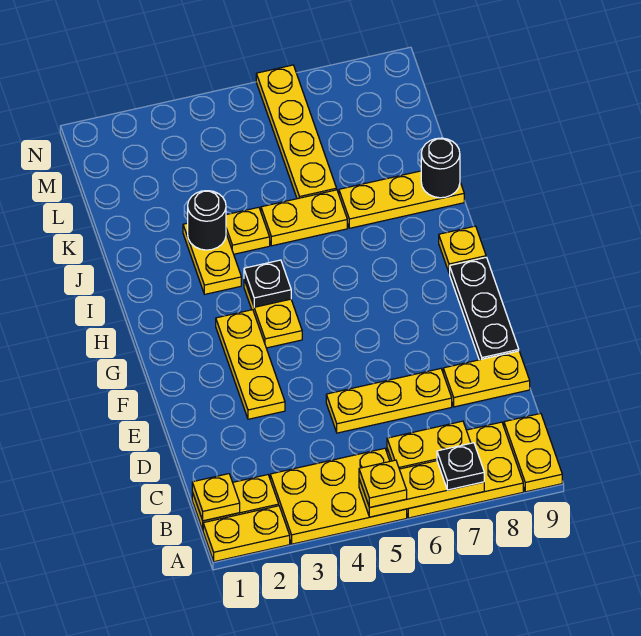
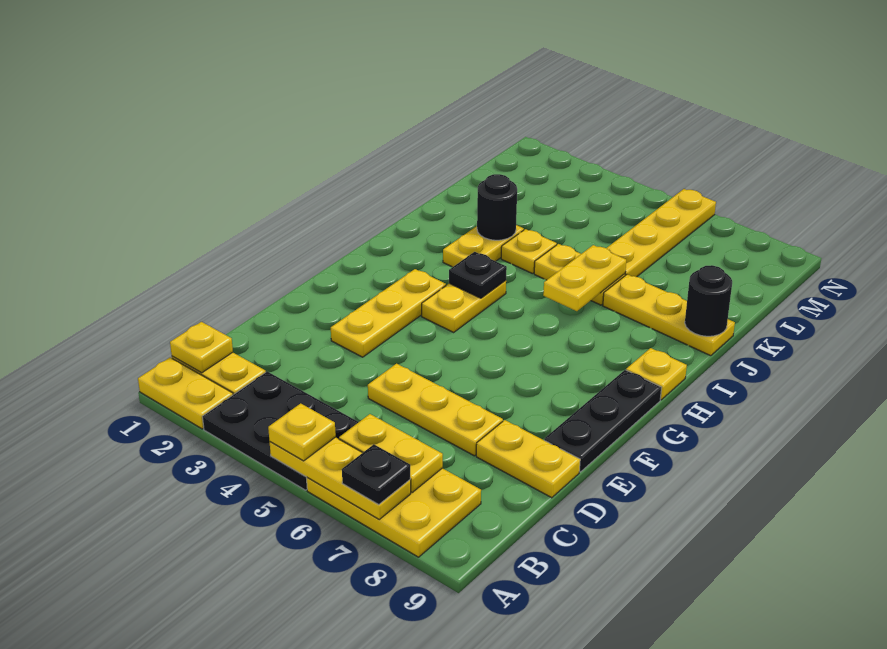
yellow plate A3:B5 level 1 -> black plate A3:B5 level 1
yellow plate A9:B9 level 1 -> yellow plate I6:J6 level 2

